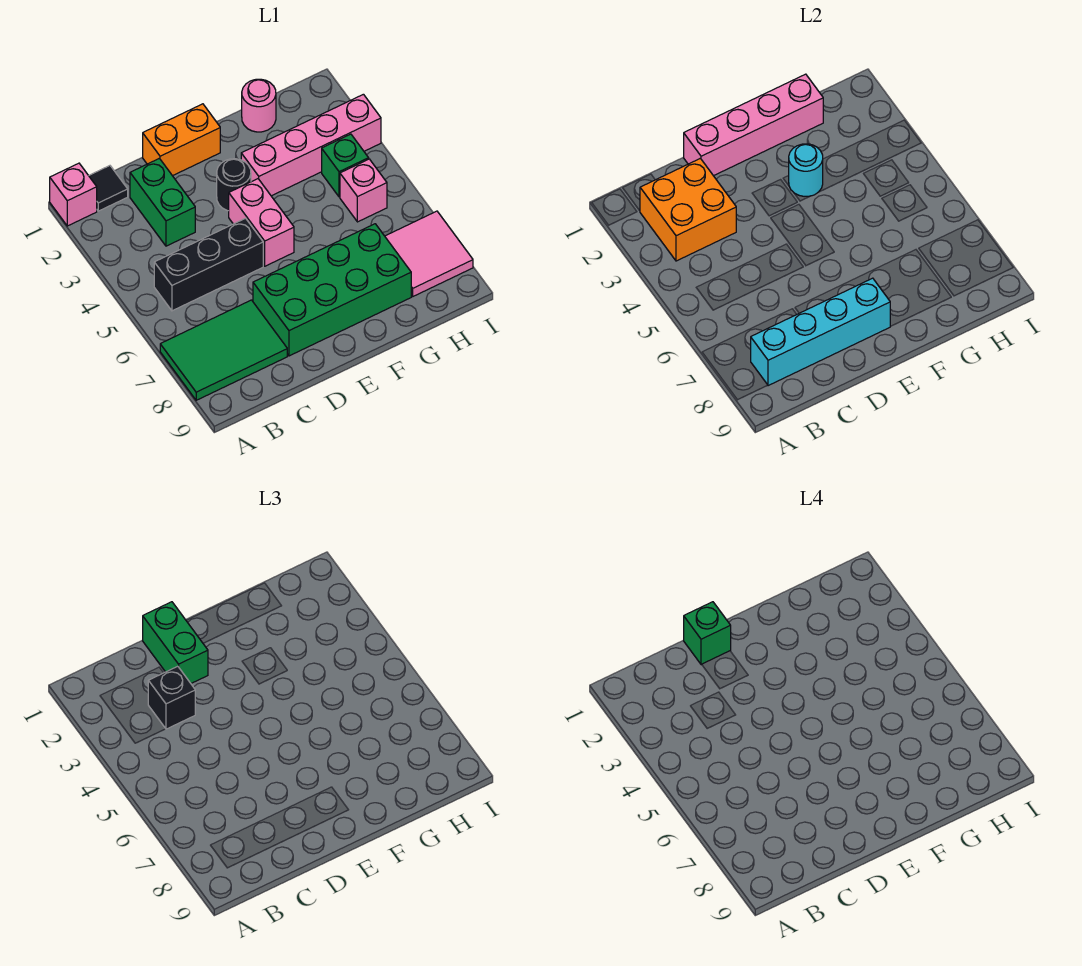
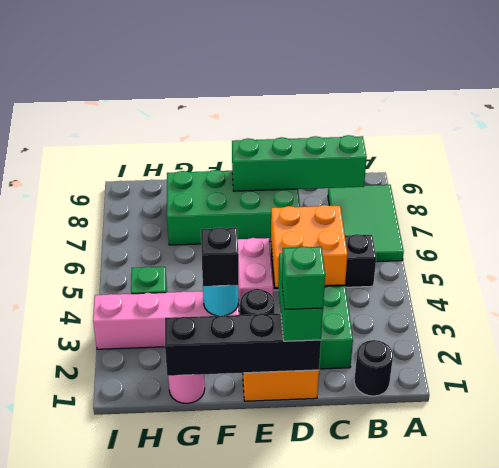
pink brick A1 level 1 -> none
green tile A7:C8 level 1 -> green tile A6:B8 level 1
black tile B1 level 1 -> black round brick B1 level 1
orange brick B2:C3 level 2 -> orange brick C4:D5 level 2
cyan brick B8:E8 level 2 -> green brick B8:E8 level 2
black brick C3 level 3 -> black brick F3 level 3
pink brick D1:G1 level 2 -> black brick D1:G1 level 2
pink brick H5 level 1 -> none
pink tile H7:I8 level 1 -> none

